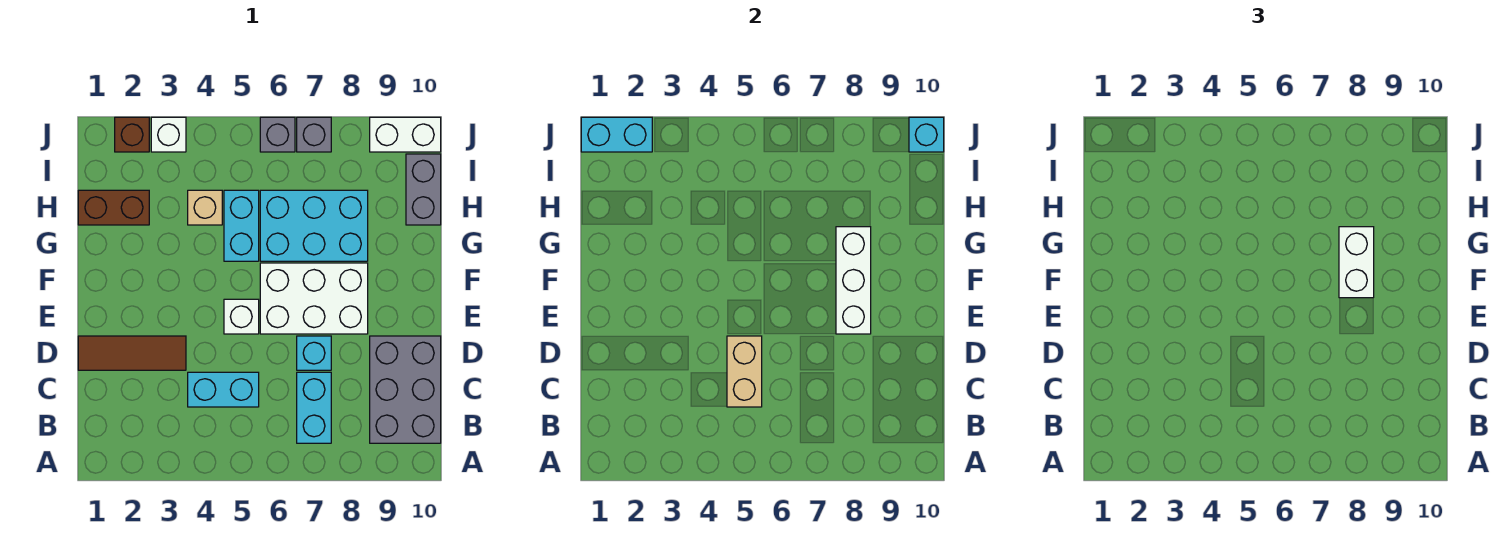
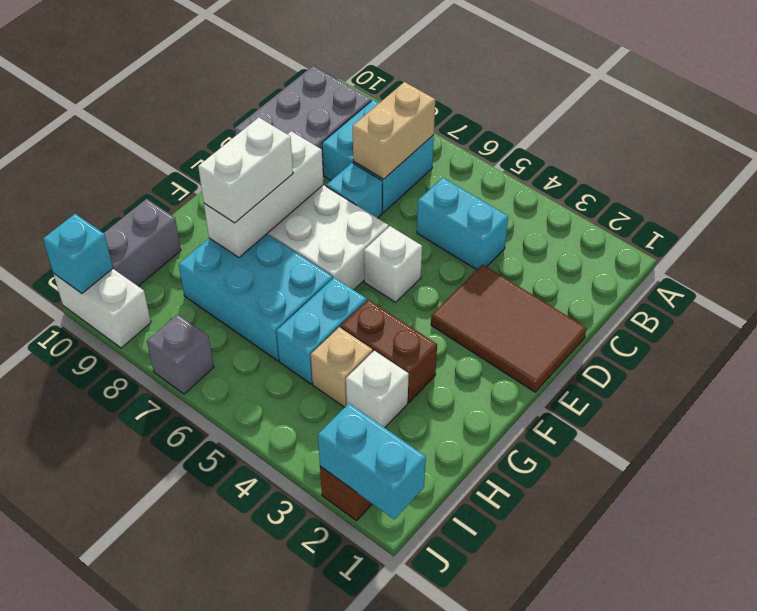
cyan brick B7:C7 level 1 -> cyan brick B7:C8 level 1
tan brick C5:D5 level 2 -> tan brick B7:C7 level 2
brown tile D1:D3 level 1 -> brown tile D1:E3 level 1
brown brick H1:H2 level 1 -> brown brick G3:G4 level 1
white brick J3 level 1 -> white brick H3 level 1
grey brick J6 level 1 -> none

